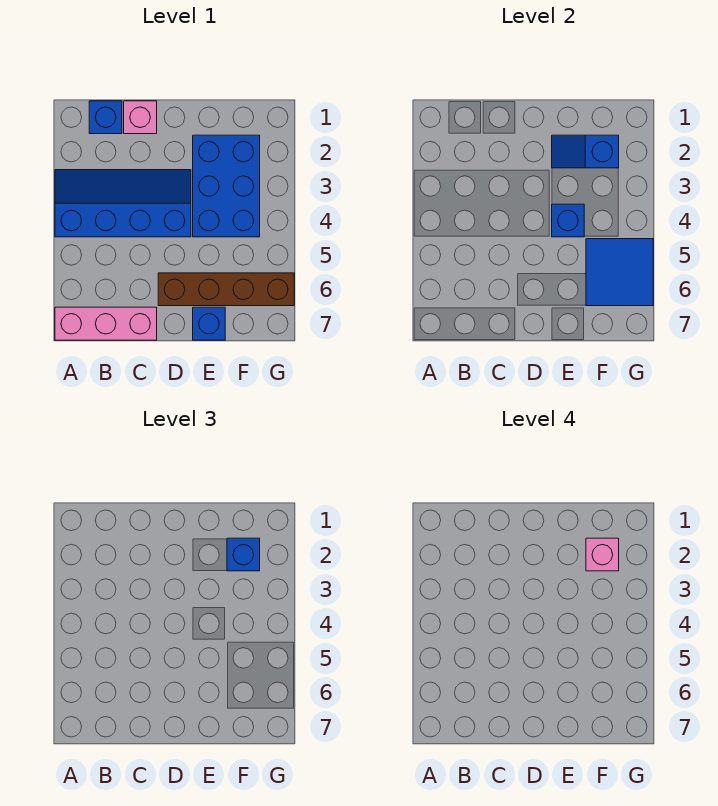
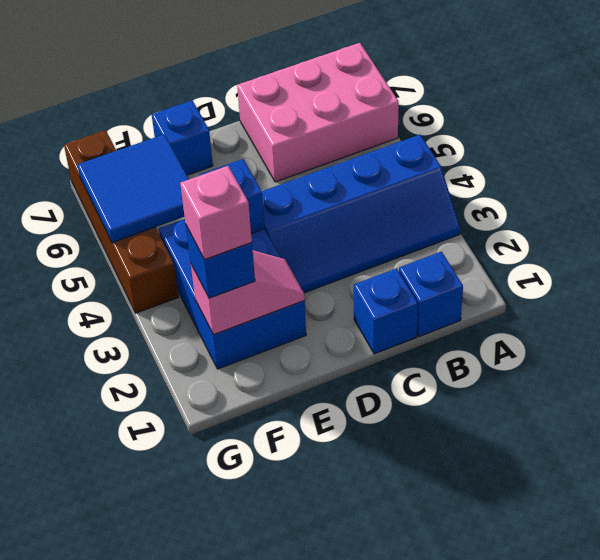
pink brick A7:C7 level 1 -> pink brick A6:C7 level 1
pink brick C1 level 1 -> blue brick C1 level 1
brown brick D6:G6 level 1 -> brown brick G4:G7 level 1
blue slope E2:F2 level 2 top F -> pink slope E2:F2 level 2 top F

